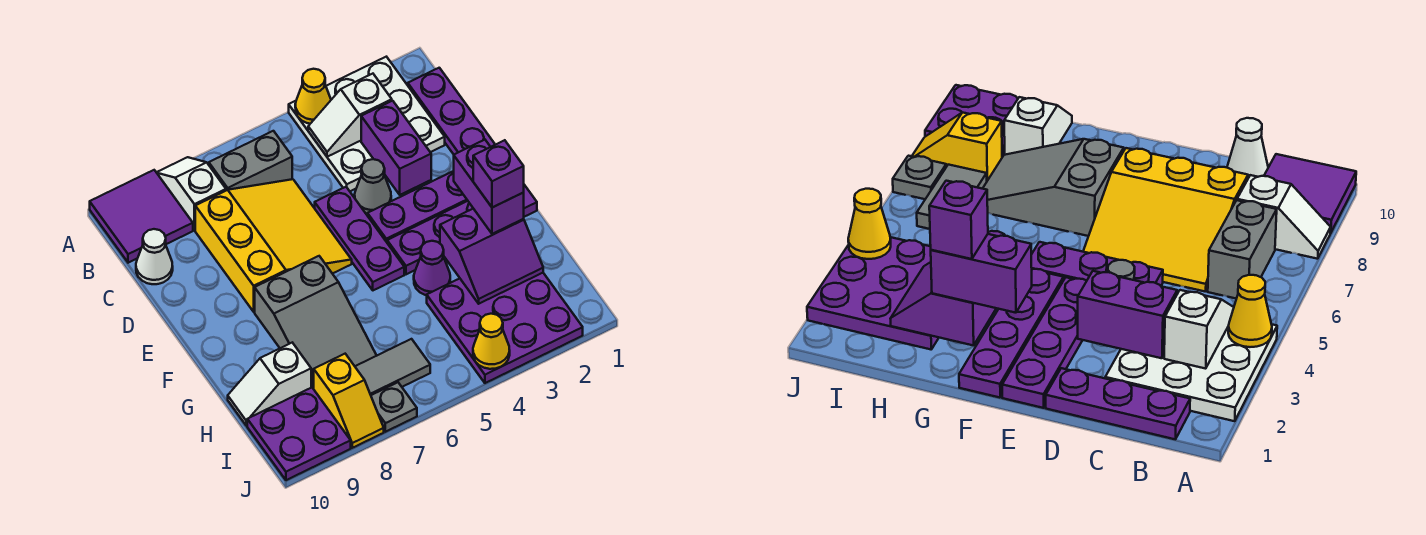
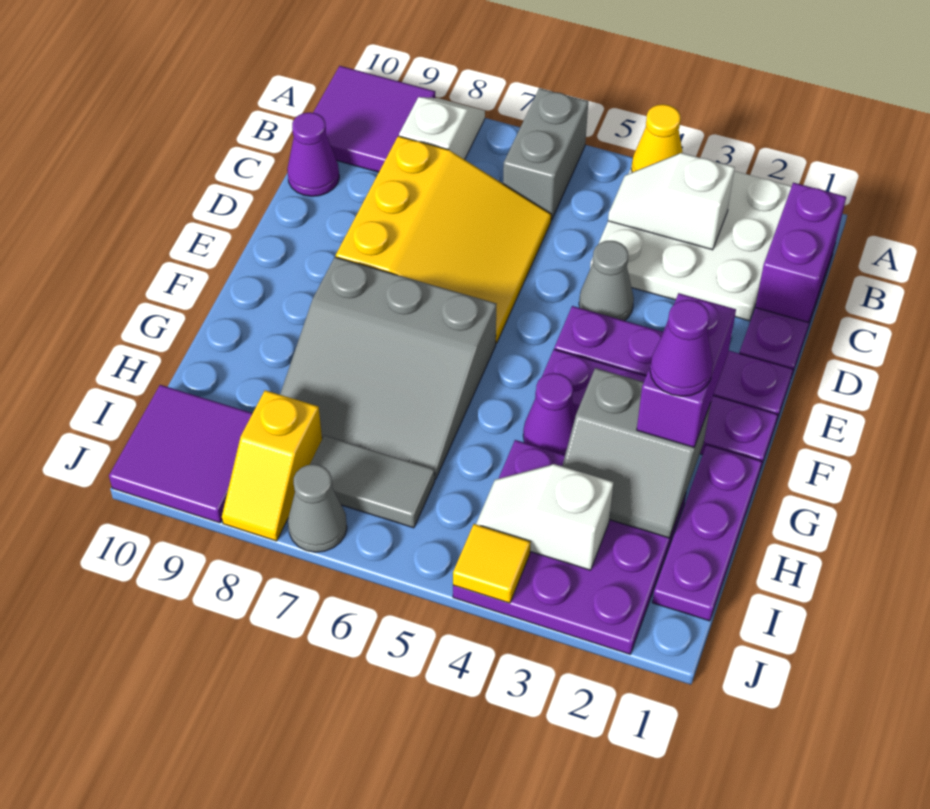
grey brick B6:B7 level 1 -> grey brick A6:B6 level 1
purple brick C3:D3 level 2 -> purple brick B1:C1 level 2
white cone C10 level 1 -> purple cone C10 level 1
purple plate D5:F5 level 1 -> purple plate G1:I1 level 1
grey slope F7:H8 level 1 top F -> grey slope F6:H8 level 1 top F
purple slope G2:H3 level 2 top G -> grey slope G2:H3 level 2 top G
purple brick G2 level 4 -> purple cone G2 level 4
white slope H9:H10 level 1 top 9 -> white slope I3:I4 level 2 top 3
purple plate I9:J10 level 1 -> purple tile I9:J10 level 1
yellow cone J4 level 2 -> yellow tile J4 level 2
grey plate J7 level 1 -> grey cone J7 level 1

